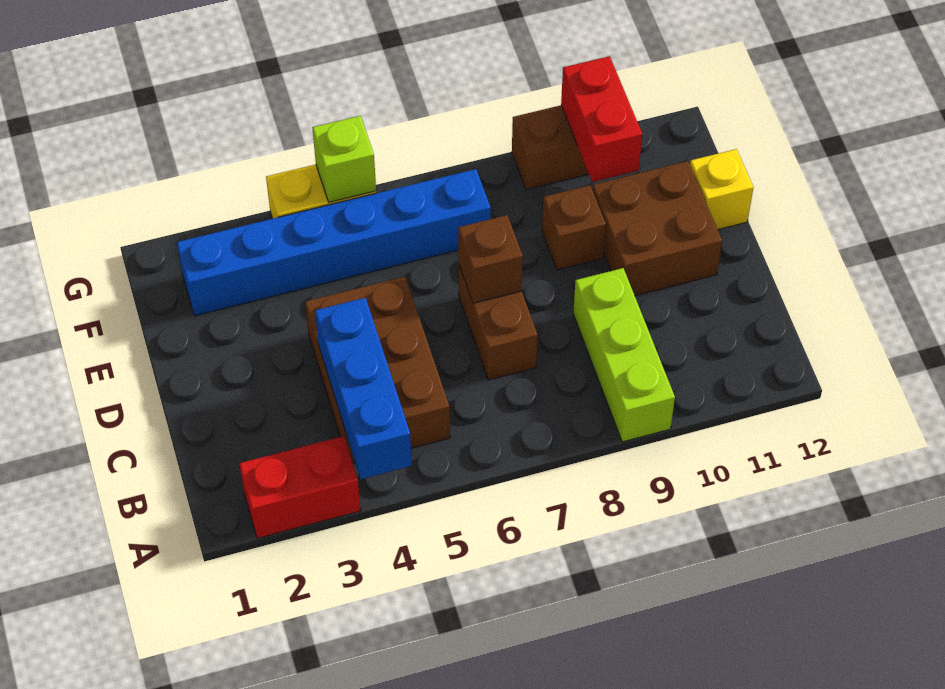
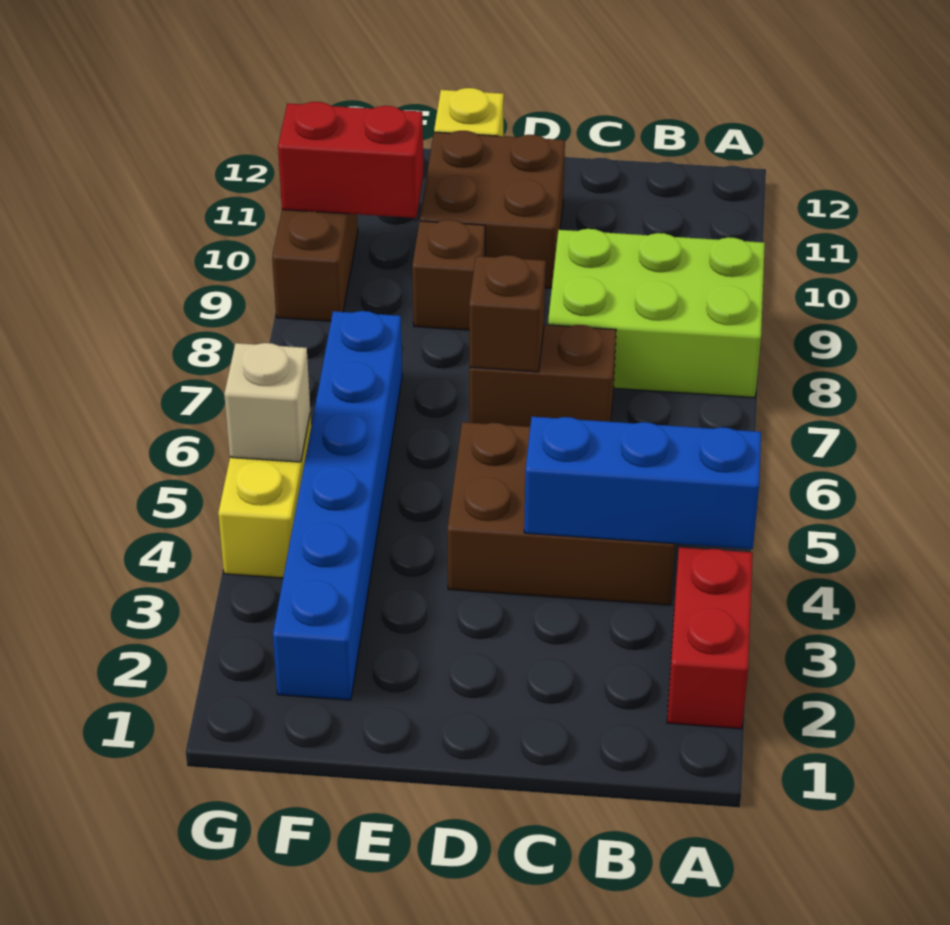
lime brick A9:C9 level 1 -> lime brick A8:C9 level 1
lime brick G5 level 2 -> tan brick G5 level 2

